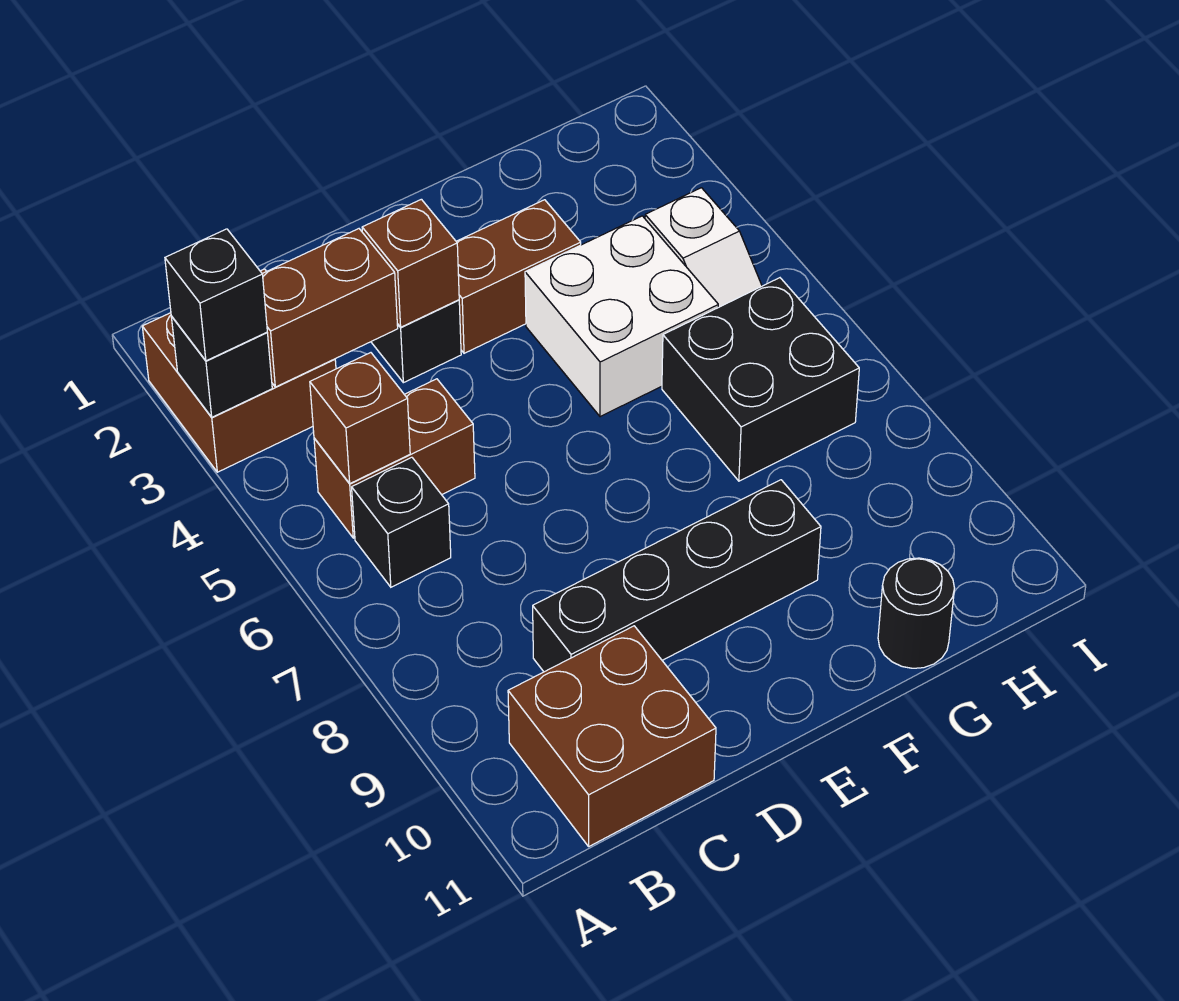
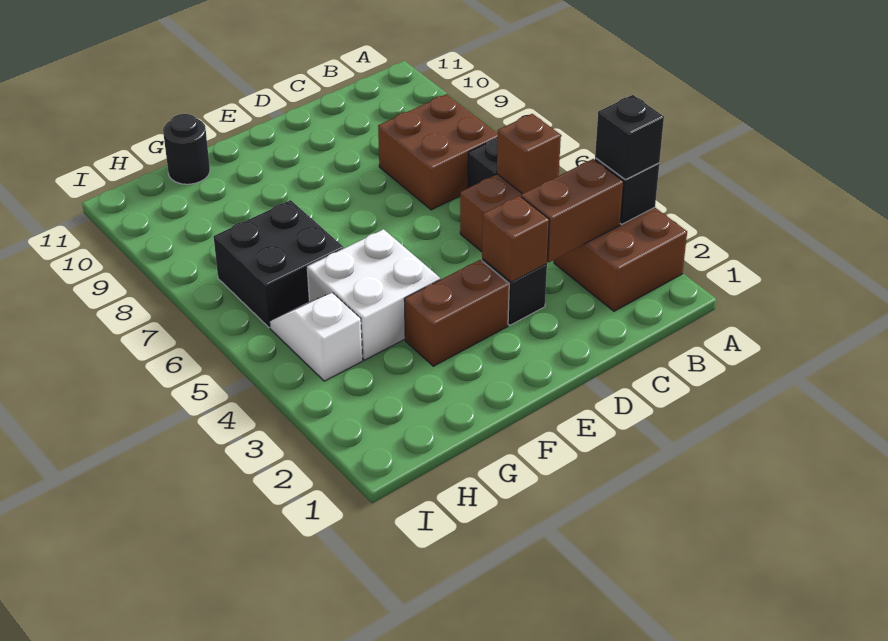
brown brick B10:C11 level 1 -> brown brick B7:C8 level 1
black brick C9:F9 level 1 -> none

